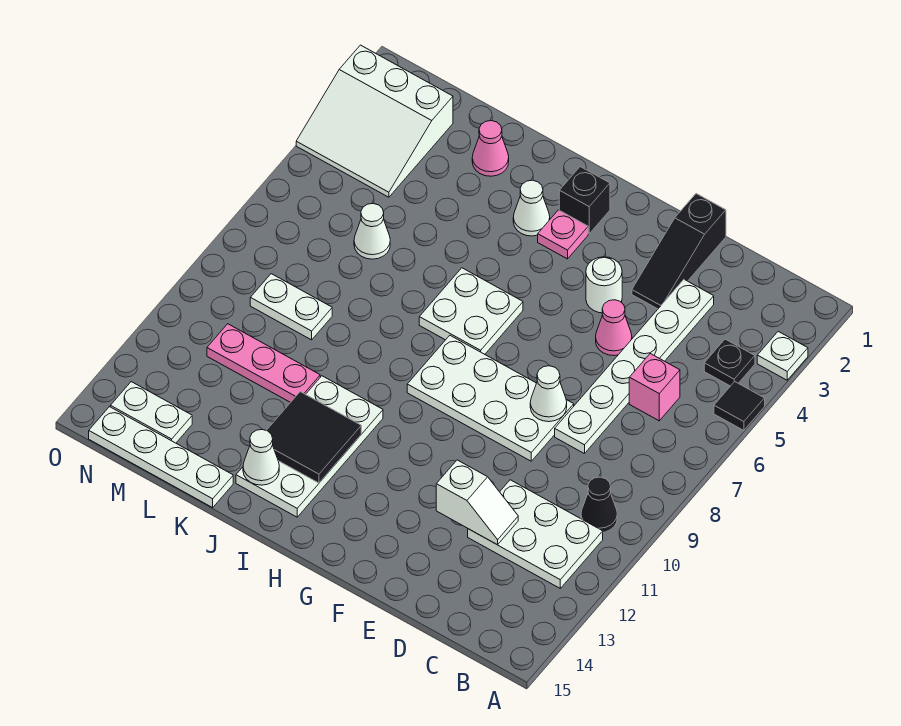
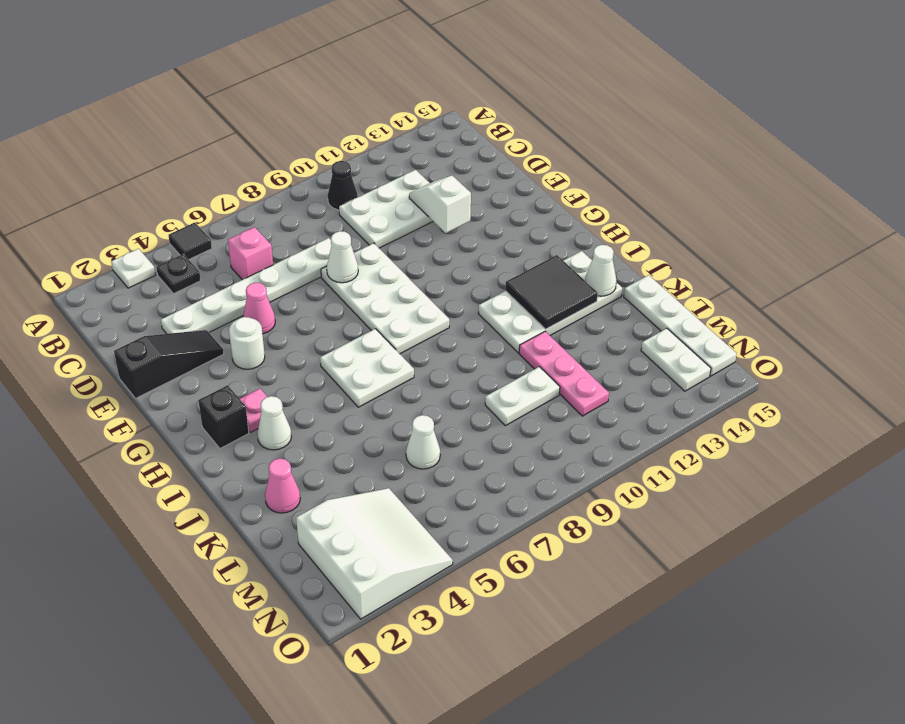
white plate B11:D12 level 1 -> white plate C10:D12 level 1
white plate L9:M9 level 1 -> white plate L9:L10 level 1

